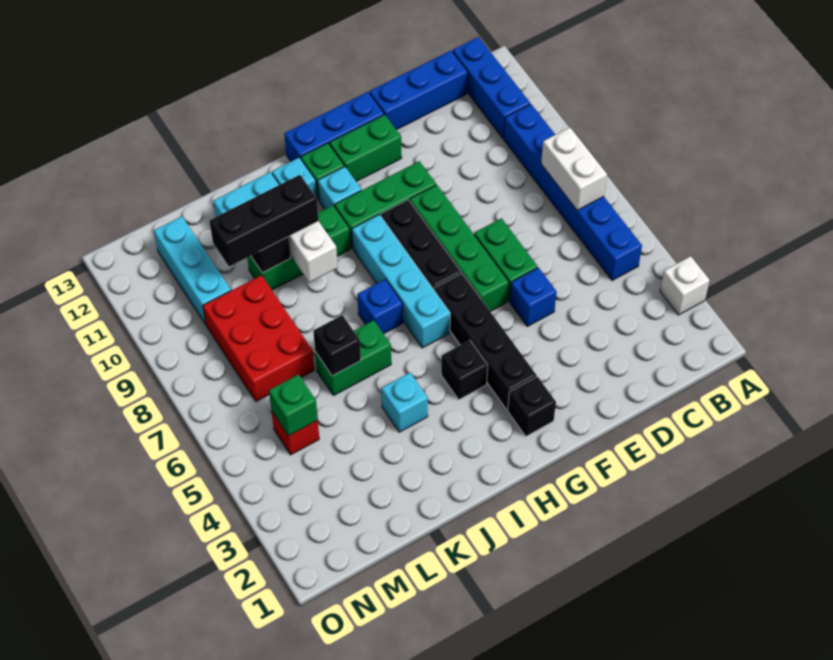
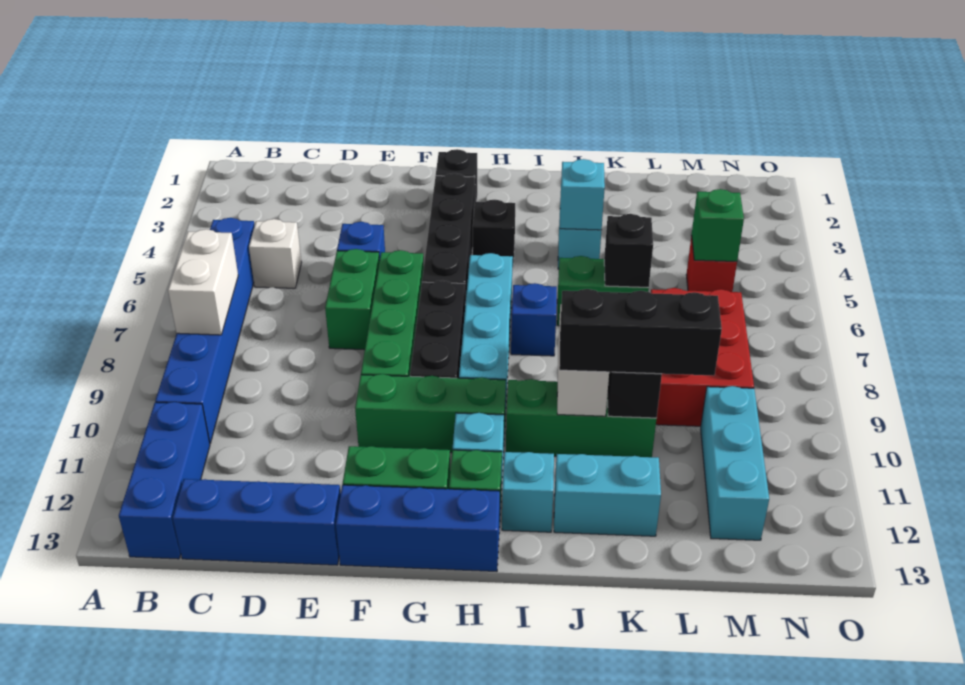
white brick A3 level 1 -> white brick C5 level 1
none -> cyan brick J4 level 2

